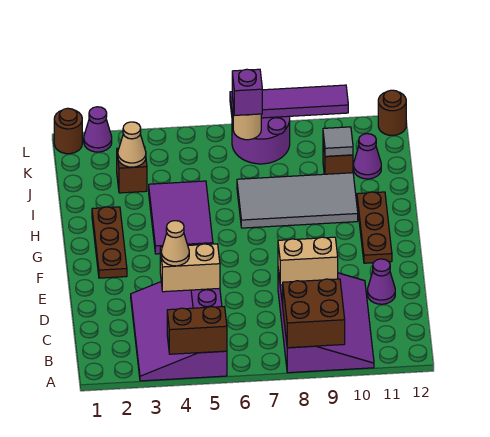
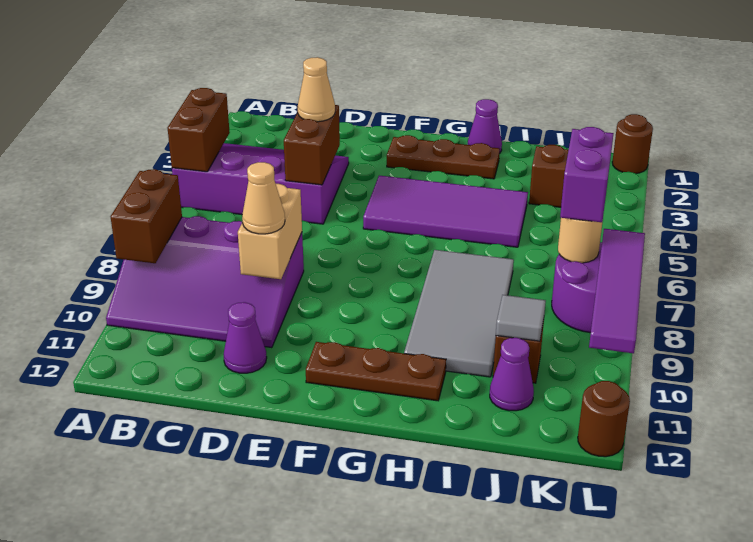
brown brick A8:B9 level 2 -> brown brick A8:A9 level 2
tan brick D4:D5 level 2 -> brown brick D4:D5 level 2
purple tile G4:I5 level 1 -> purple tile F4:I5 level 1
tan cone J3 level 2 -> tan cone D9 level 3
purple brick K7 level 3 -> purple brick K6:K7 level 3
purple cone L2 level 1 -> purple cone H1 level 1

